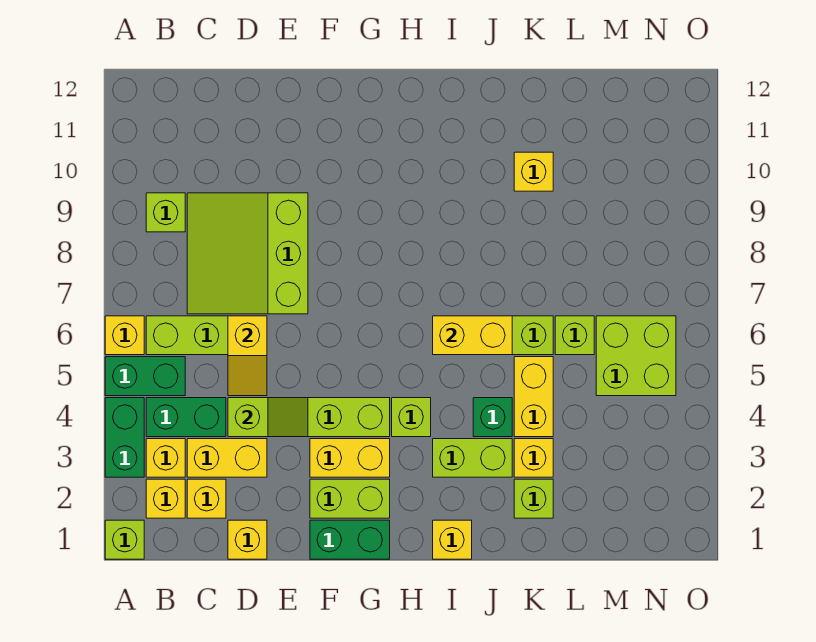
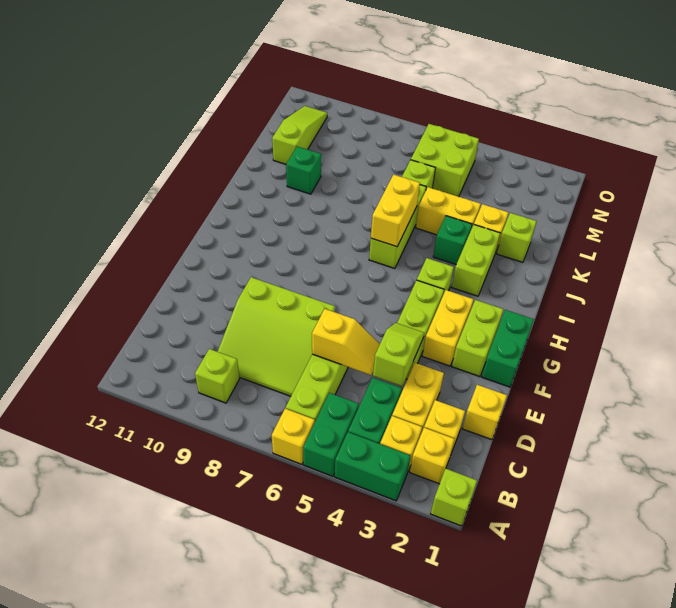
yellow brick I1 level 1 -> none
yellow brick K10 level 1 -> green brick K10 level 1
none -> lime slope L11:N11 level 1 top L

